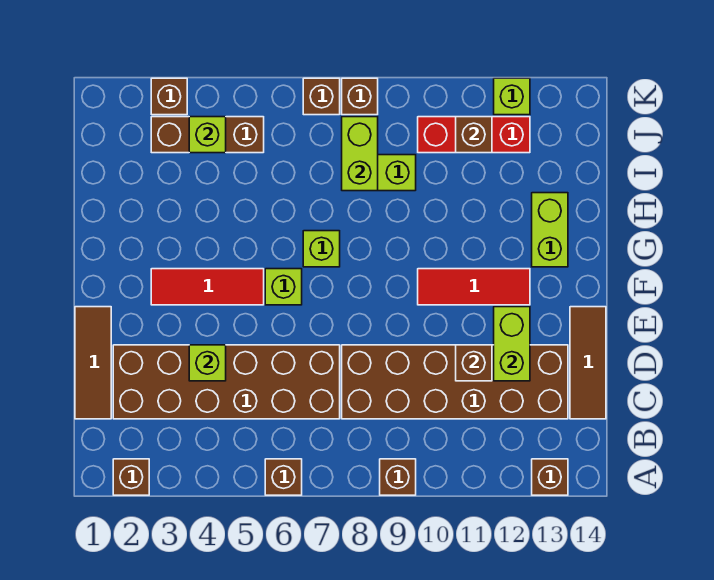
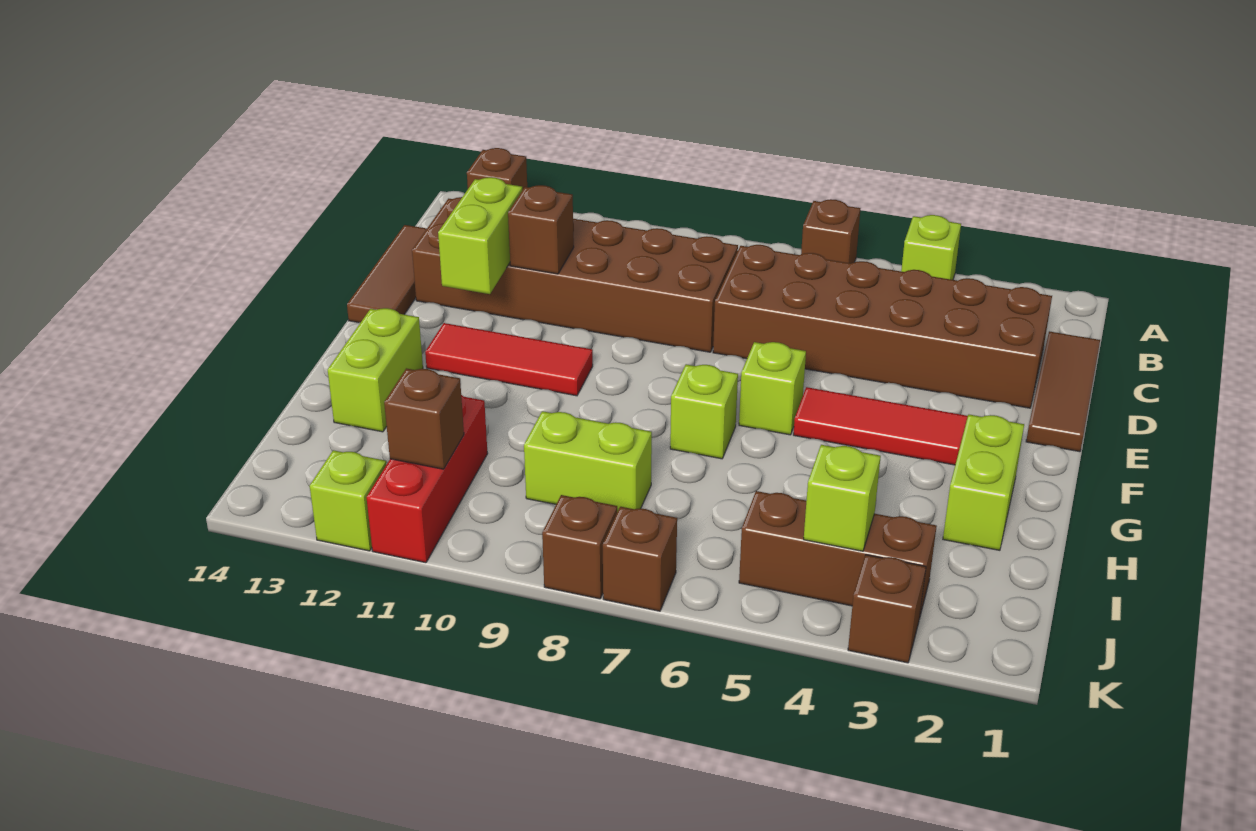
brown brick A2 level 1 -> none
brown brick A9 level 1 -> none
lime brick D4 level 2 -> lime brick A4 level 1
lime brick I8:J8 level 2 -> lime brick G2:H2 level 1
red brick J10:J12 level 1 -> red brick I11:K11 level 1

